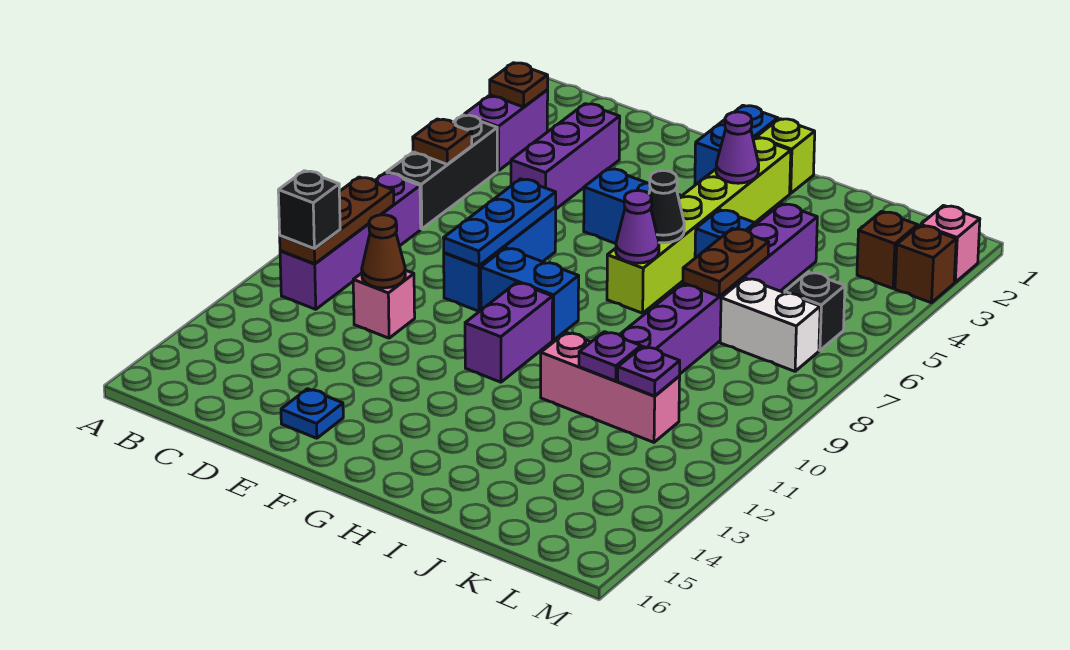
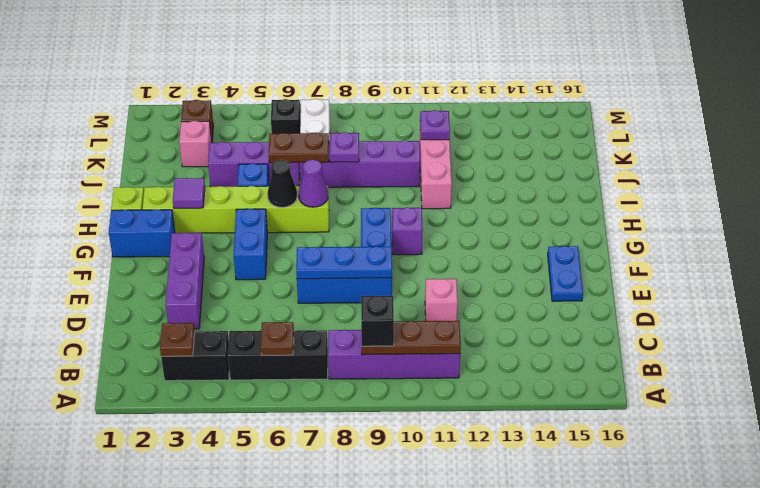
purple brick B3:B4 level 1 -> black brick B3:B4 level 1
black brick B11 level 3 -> black brick B9 level 3
purple brick D3:D5 level 1 -> purple brick D3:F3 level 1
brown cone D11 level 2 -> none
blue plate E15 level 1 -> blue plate E15:F15 level 1
purple brick G10:G11 level 1 -> purple brick G10 level 1
purple cone H3 level 2 -> purple tile H3 level 2
purple plate J11 level 2 -> purple plate J8 level 2
pink brick M2 level 1 -> pink brick K3 level 1
brown brick M3 level 1 -> none

